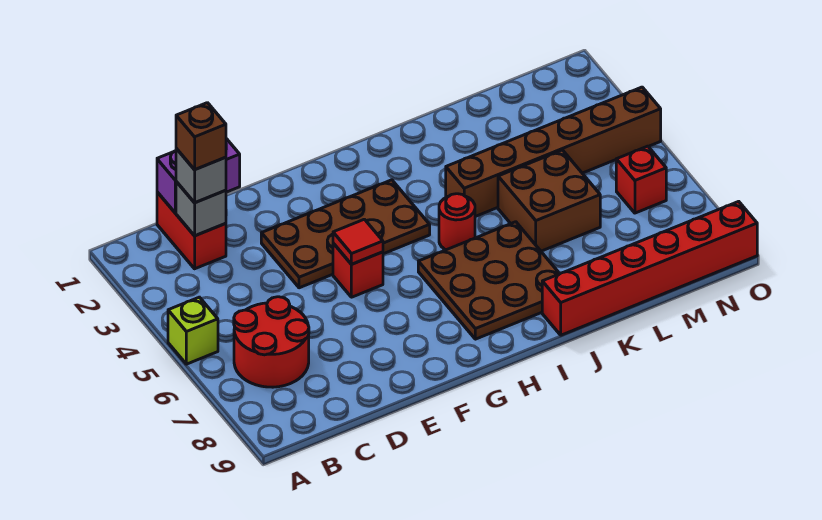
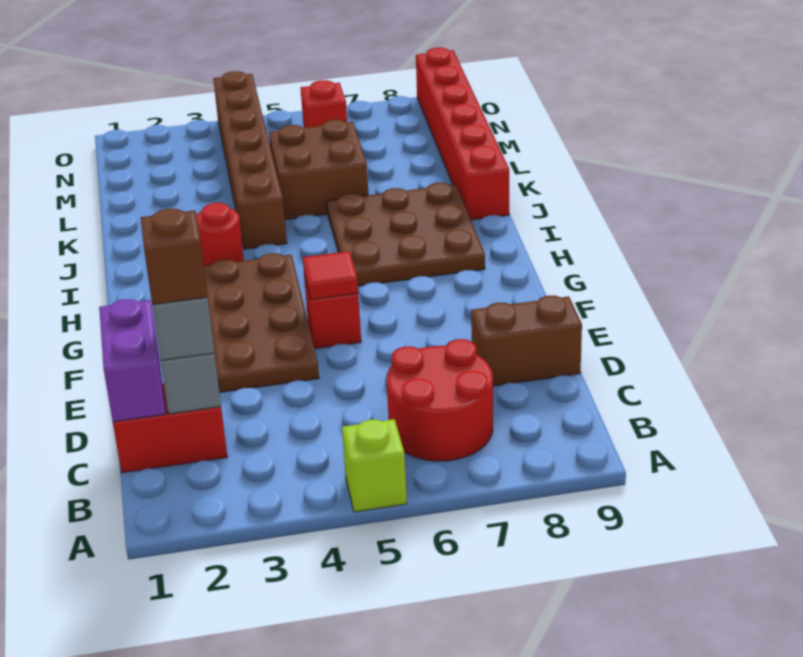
none -> brown brick D8:D9 level 1
red round brick I5 level 1 -> red round brick I3 level 1

